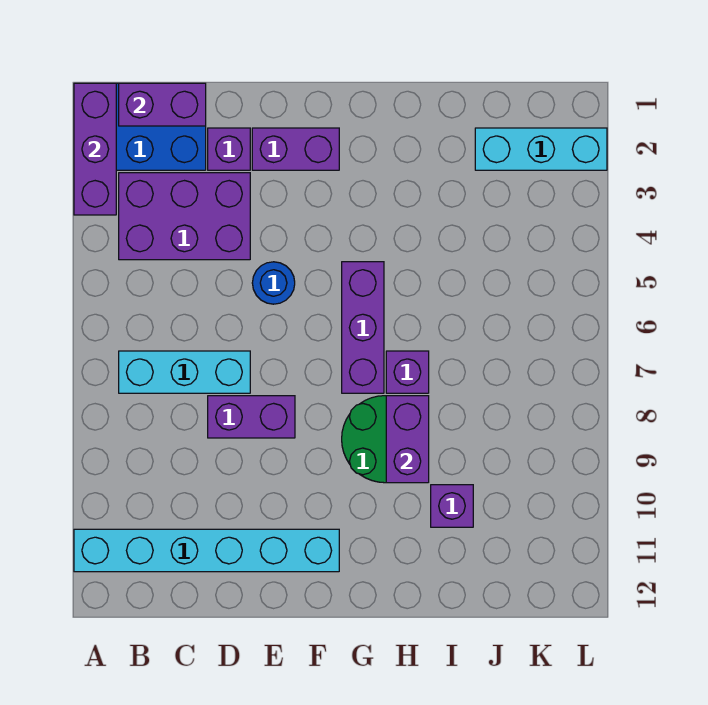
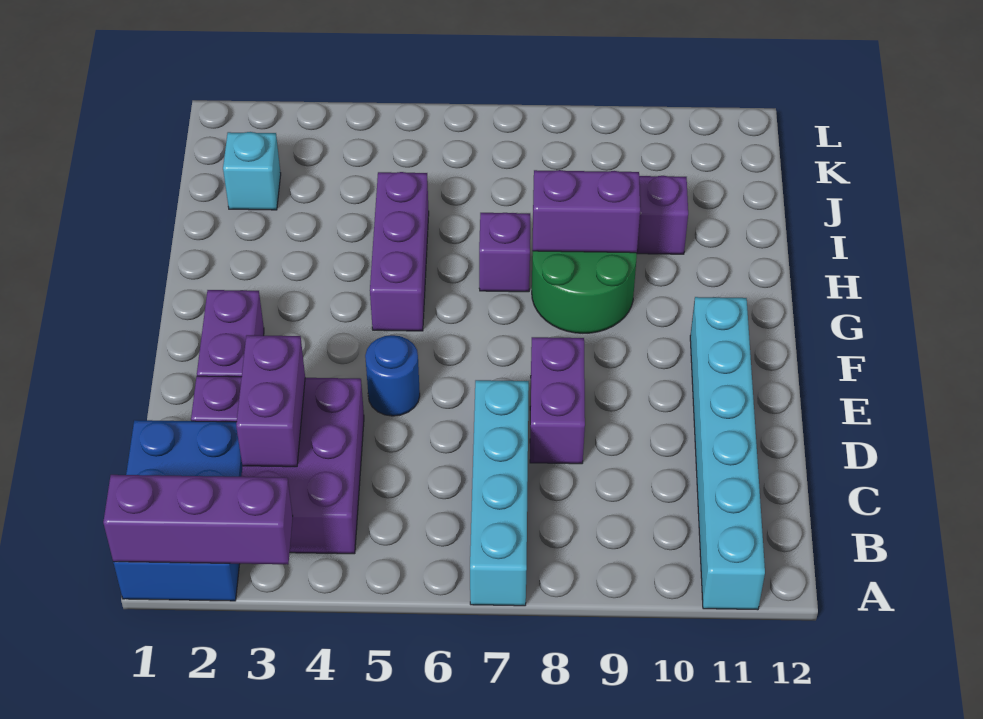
purple brick B1:C1 level 2 -> purple brick C3:D3 level 2
cyan brick B7:D7 level 1 -> cyan brick A7:D7 level 1
purple brick G5:G7 level 1 -> purple brick G5:I5 level 1
cyan brick J2:L2 level 1 -> cyan brick J2 level 1

